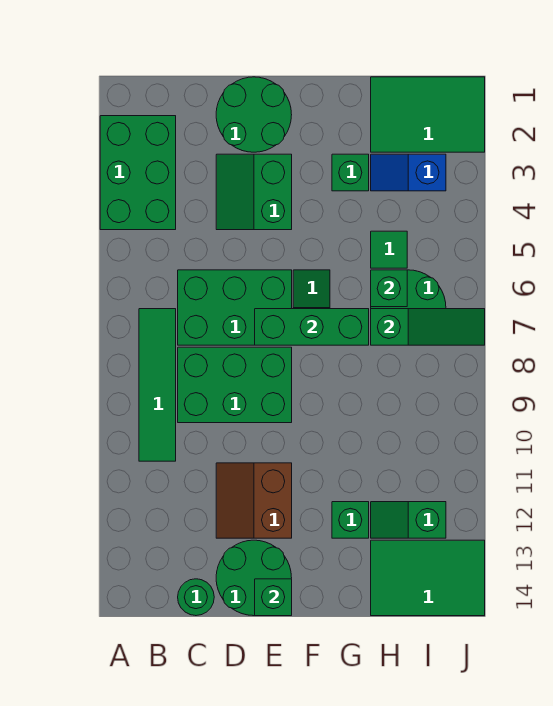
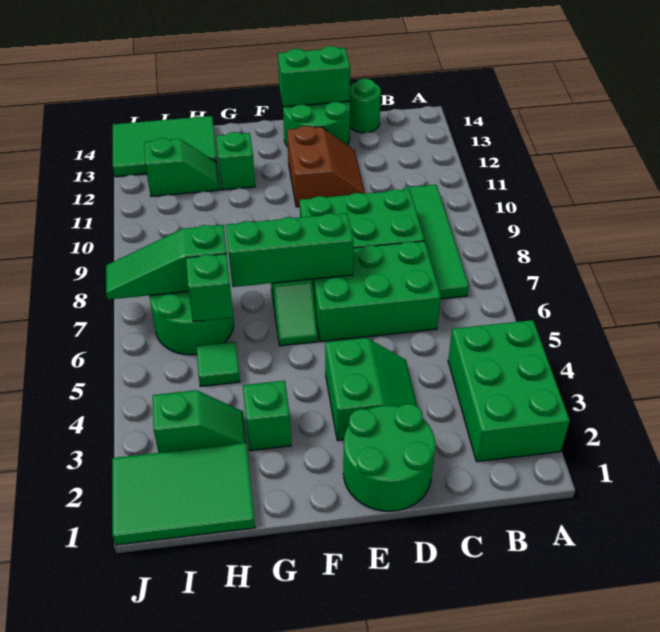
green brick E14 level 2 -> green brick D14:E14 level 2
blue slope H3:I3 level 1 top I -> green slope H3:I3 level 1 top I

